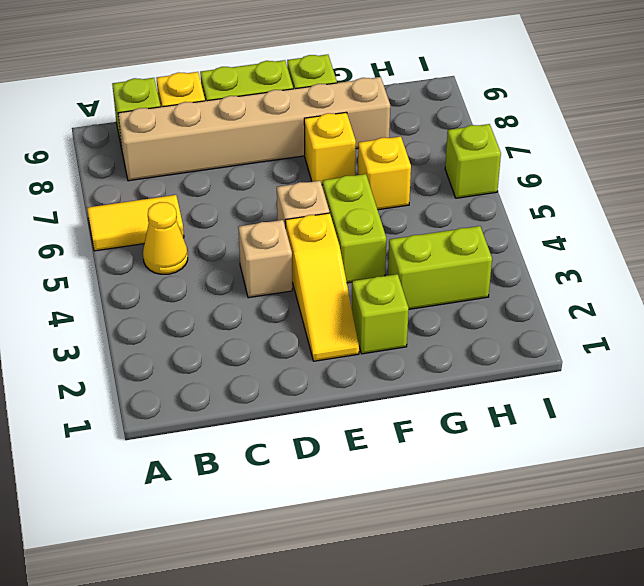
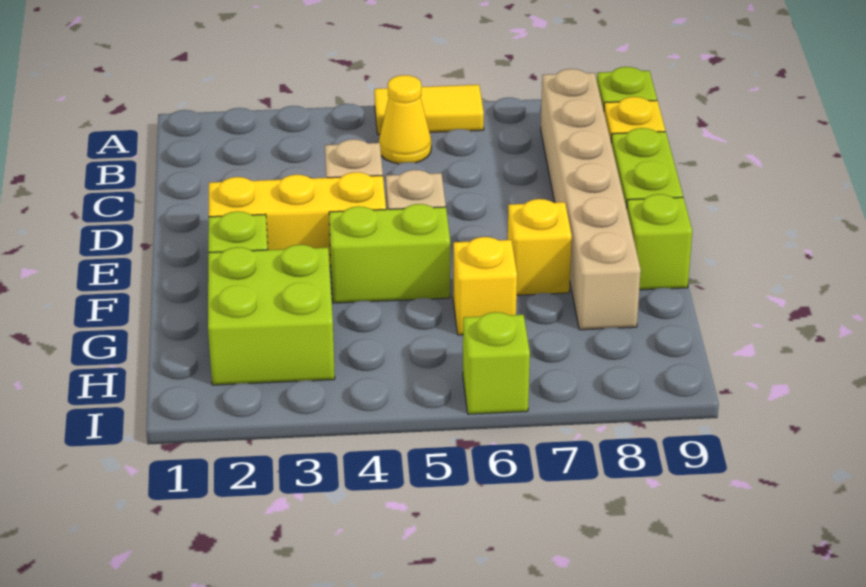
yellow tile A6:B6 level 1 -> yellow tile A5:A6 level 1
yellow slope E2:E4 level 1 top 4 -> yellow brick E2:E4 level 1
lime brick G3:H3 level 1 -> lime brick G2:H3 level 1

